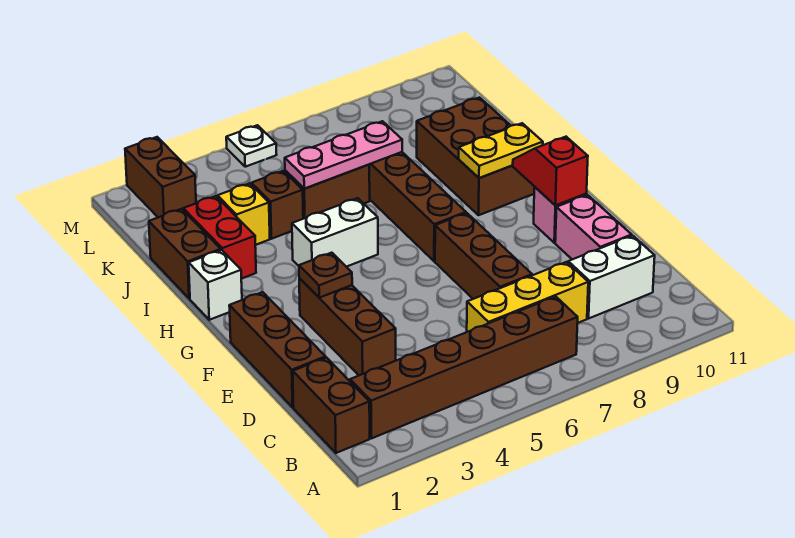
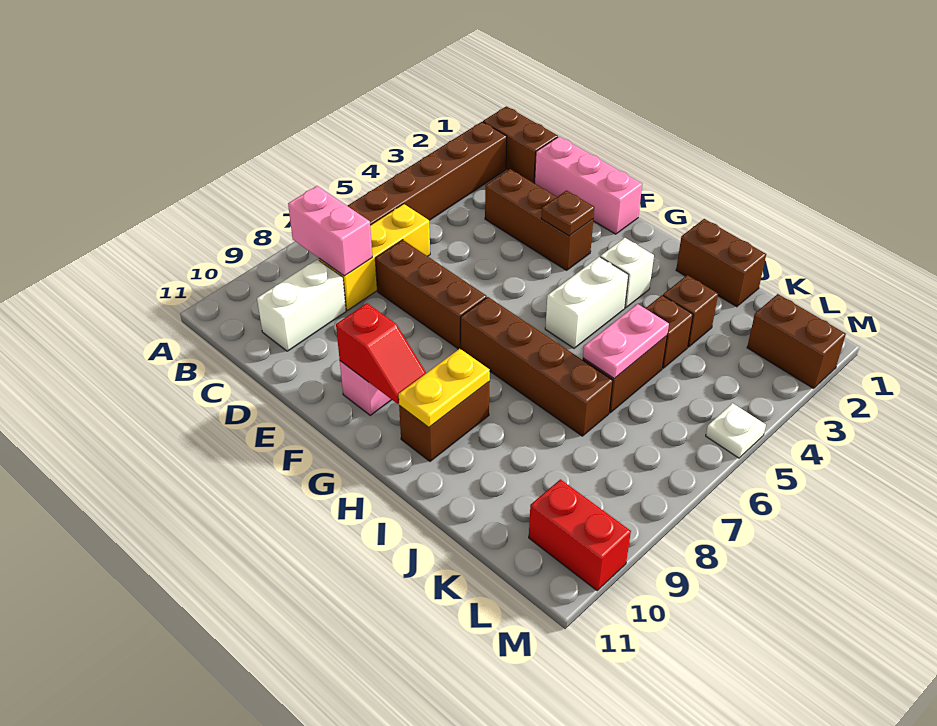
brown brick D1:F1 level 1 -> pink brick D1:F1 level 1
pink brick D10:E10 level 1 -> pink brick B8:C8 level 2
white brick H1 level 1 -> white brick H3 level 1
brown brick H9:J10 level 1 -> brown brick H9:H10 level 1
red brick I2:J2 level 1 -> red brick L10:M10 level 1
yellow brick J3 level 1 -> brown brick J3 level 1
pink plate J5:J7 level 2 -> pink plate J5:J6 level 2

